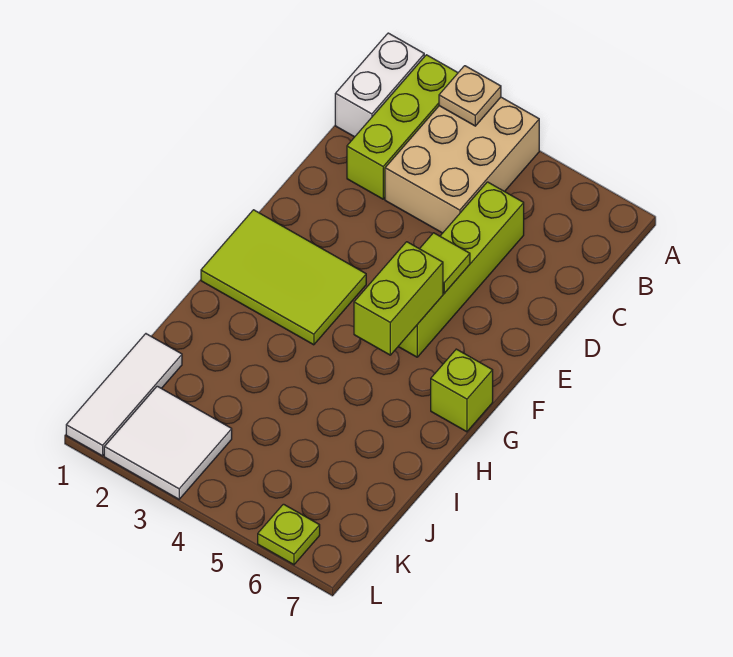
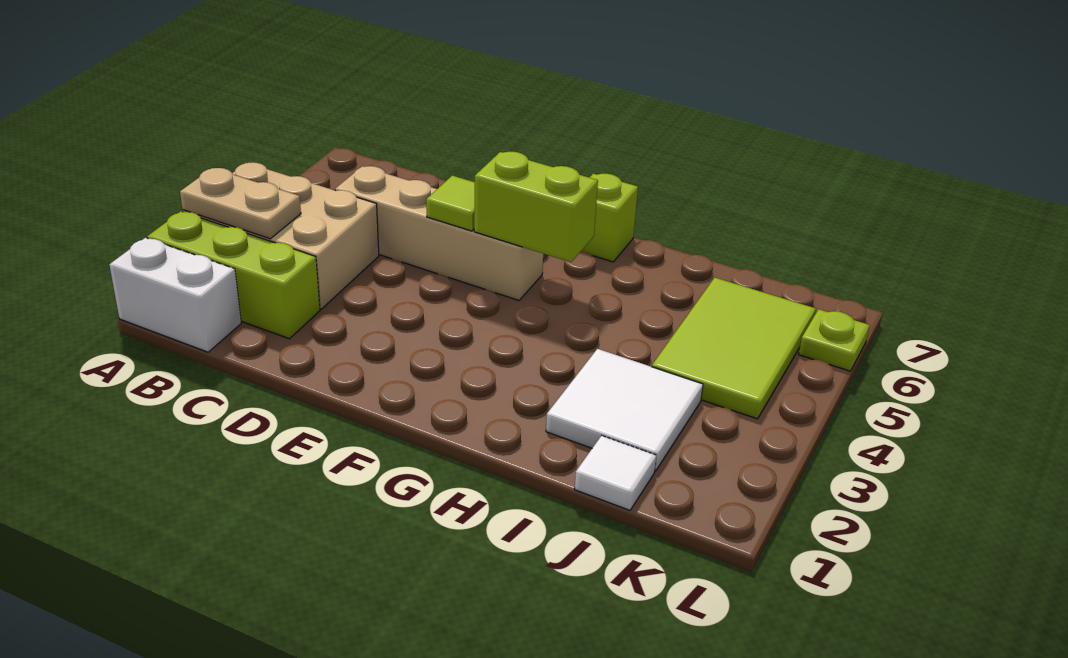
tan plate A3 level 2 -> tan plate A3:B3 level 2
lime brick C5:F5 level 1 -> tan brick C5:F5 level 1
lime tile F1:G3 level 1 -> lime tile J4:K6 level 1
white tile J1:L1 level 1 -> white tile J1 level 1
white tile K2:L3 level 1 -> white tile I2:J3 level 1

